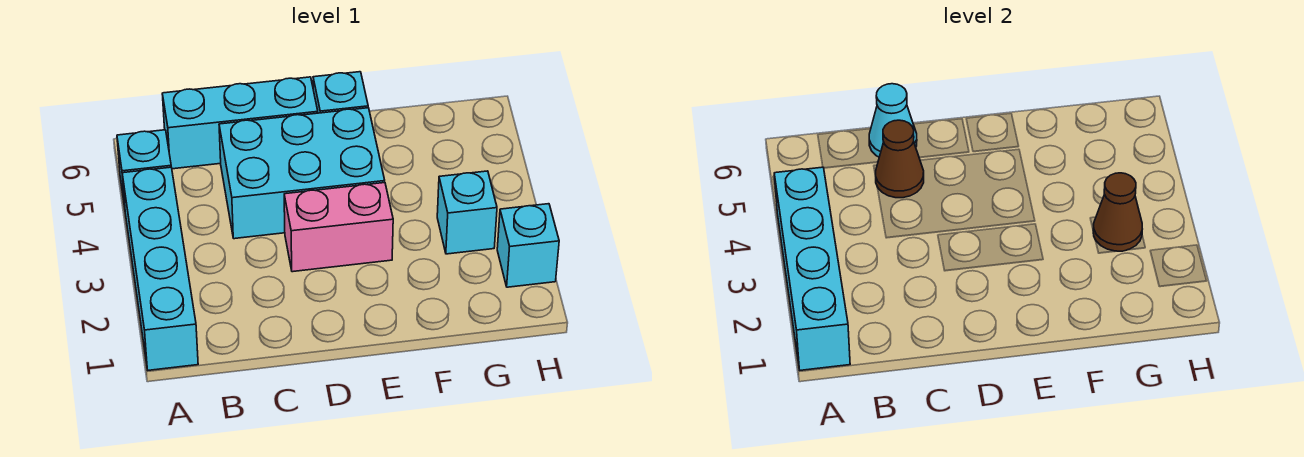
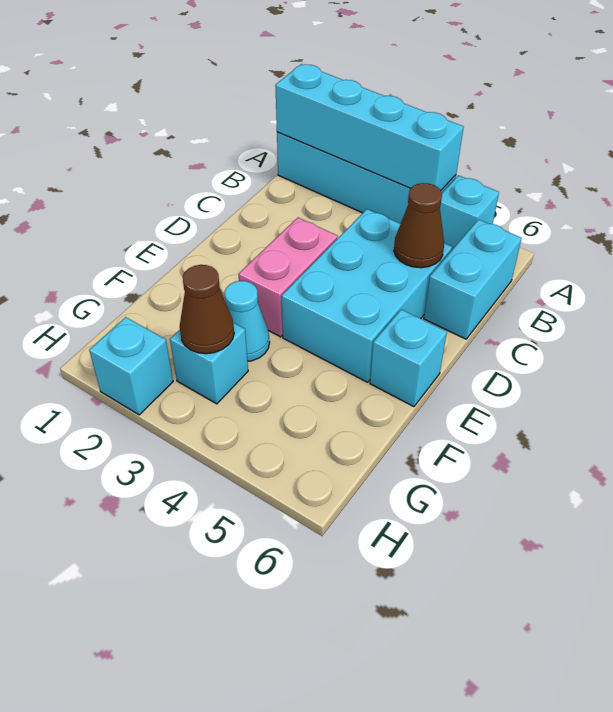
cyan brick B6:D6 level 1 -> cyan brick B6:C6 level 1
cyan cone C6 level 2 -> cyan cone F3 level 1

